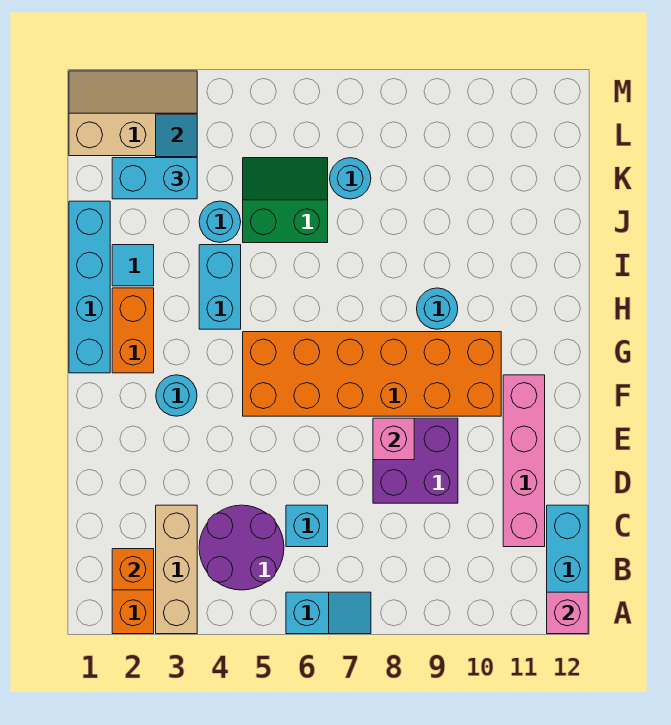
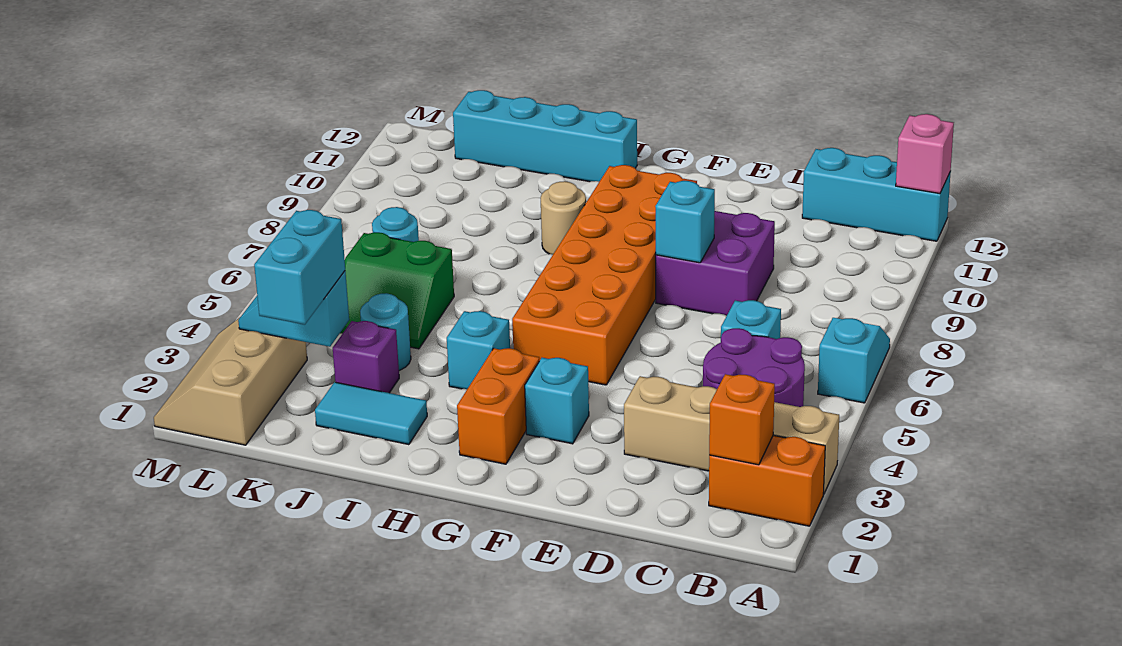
tan brick A3:C3 level 1 -> tan brick A3:D3 level 1
pink brick C11:F11 level 1 -> none
pink brick E8 level 2 -> cyan brick E8 level 2
cyan round brick F3 level 1 -> cyan brick F3 level 1
cyan brick G1:J1 level 1 -> cyan brick H12:K12 level 1
orange brick G2:H2 level 1 -> orange brick G2:G3 level 1
cyan brick H4:I4 level 1 -> cyan brick H4 level 1
cyan round brick H9 level 1 -> tan round brick H9 level 1
cyan tile I2 level 1 -> cyan tile I2:J2 level 1
none -> purple brick J3 level 1
green slope J5:K6 level 1 top J -> green slope J5:K6 level 1 top 6

